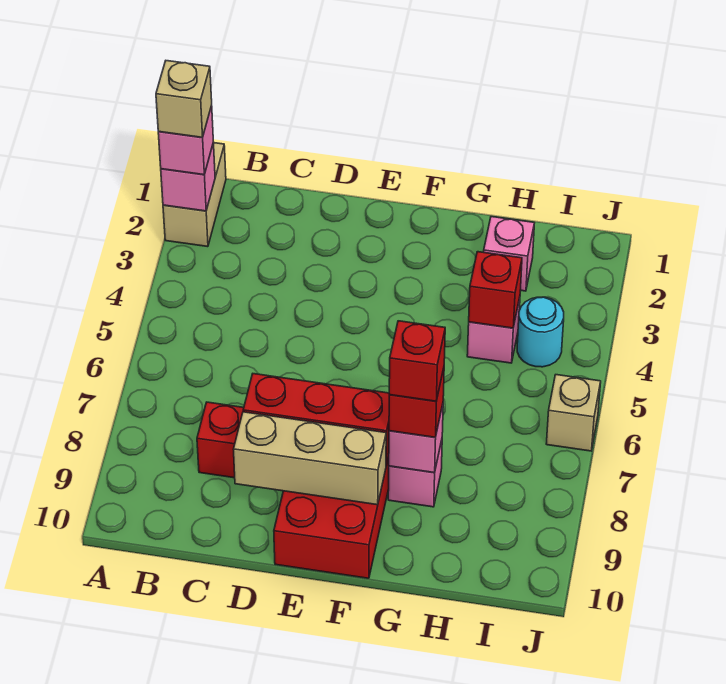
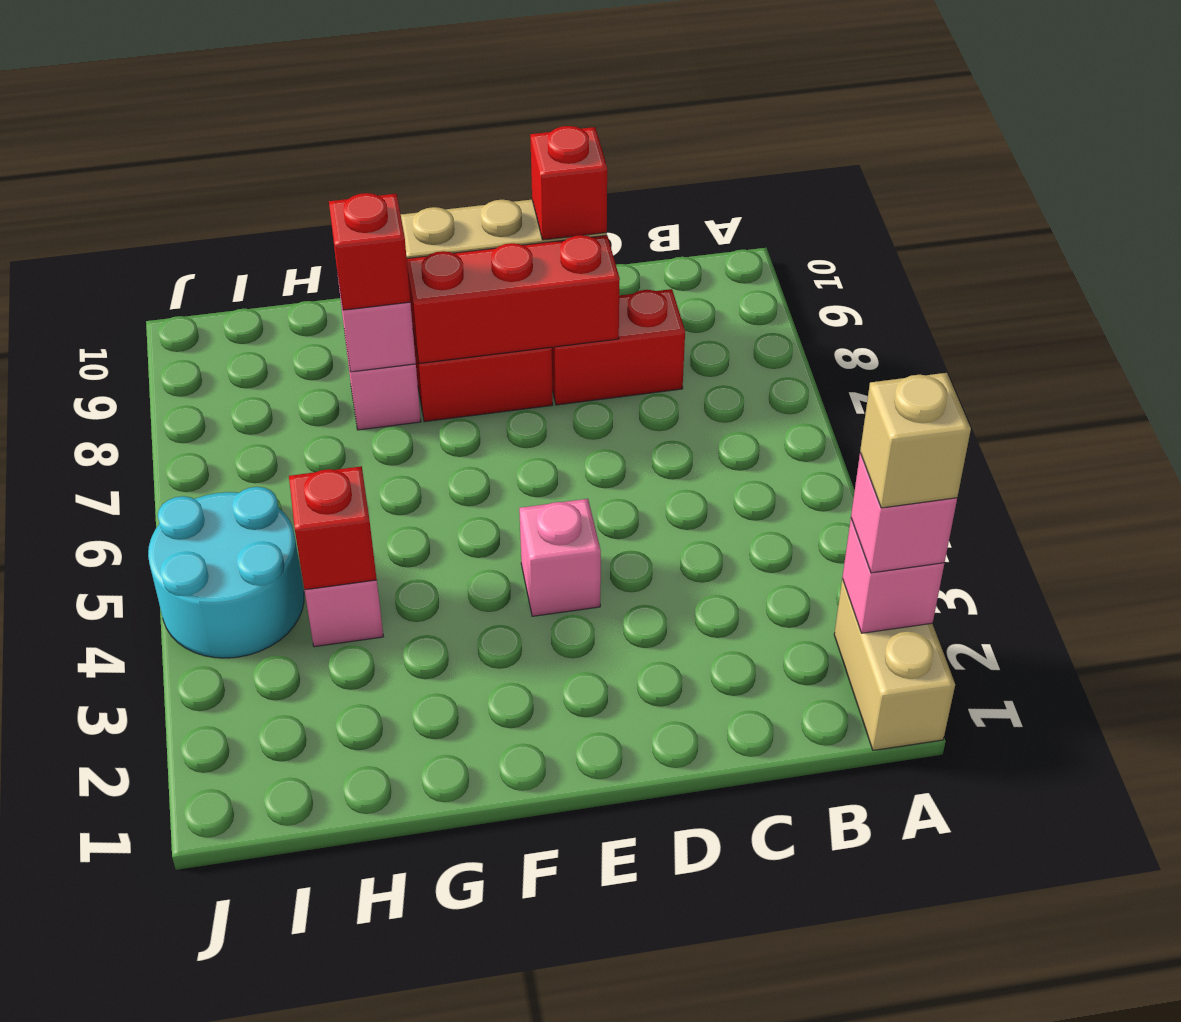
red brick G8 level 4 -> red brick D9 level 3
pink brick H2 level 1 -> pink brick E4 level 1
cyan round brick I4 level 1 -> cyan round brick I4:J5 level 1
tan brick J6 level 1 -> none

